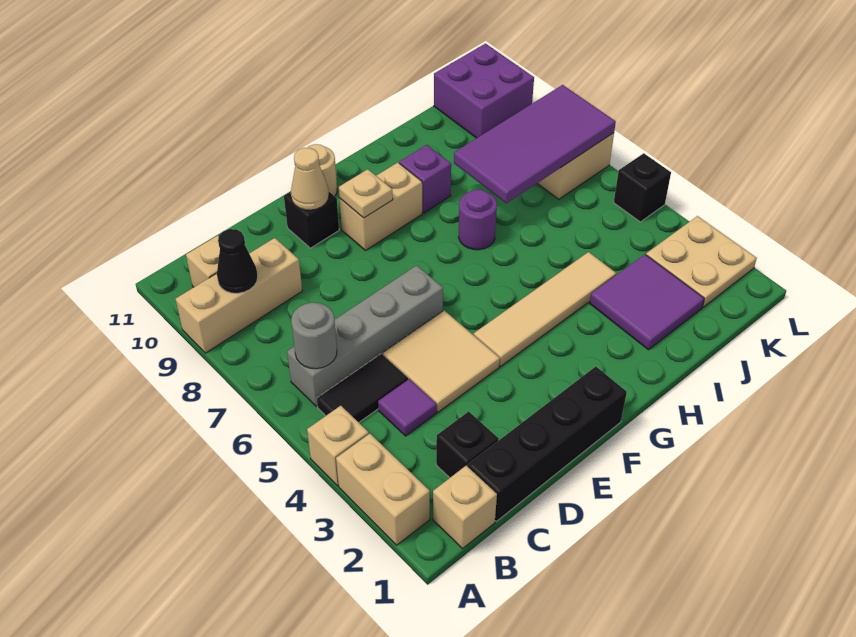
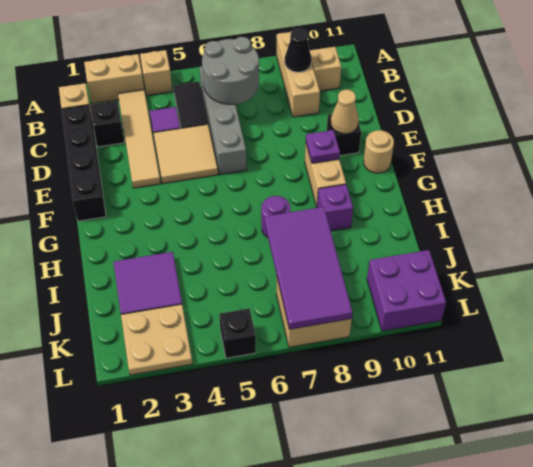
grey round brick B6 level 2 -> grey round brick B6:C7 level 2
tan tile F4:I4 level 1 -> tan tile B3:E3 level 1
tan plate F9 level 2 -> purple plate F9 level 2

